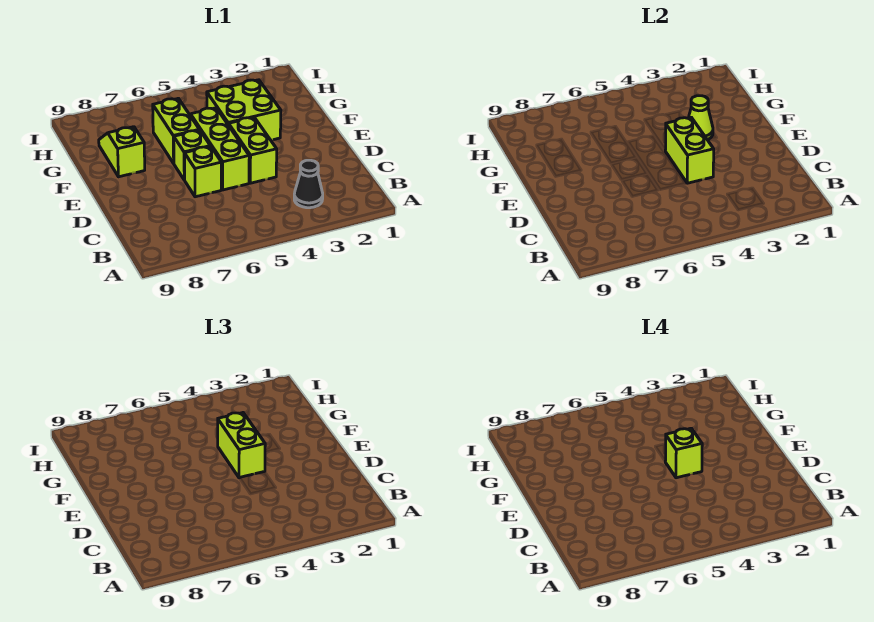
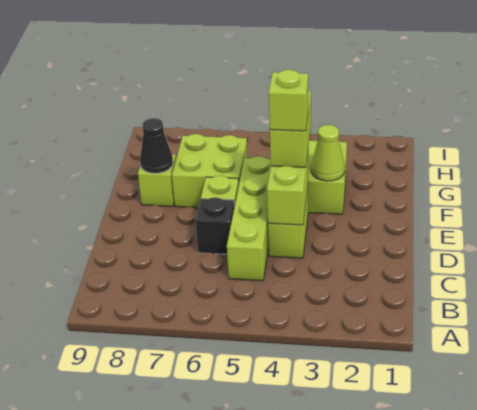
black cone B3 level 1 -> black cone F8 level 2
lime brick D5:F5 level 1 -> lime brick C5:F5 level 1
lime brick D6 level 1 -> black brick D6 level 1
lime brick F6:G6 level 1 -> lime brick F6:G7 level 1

